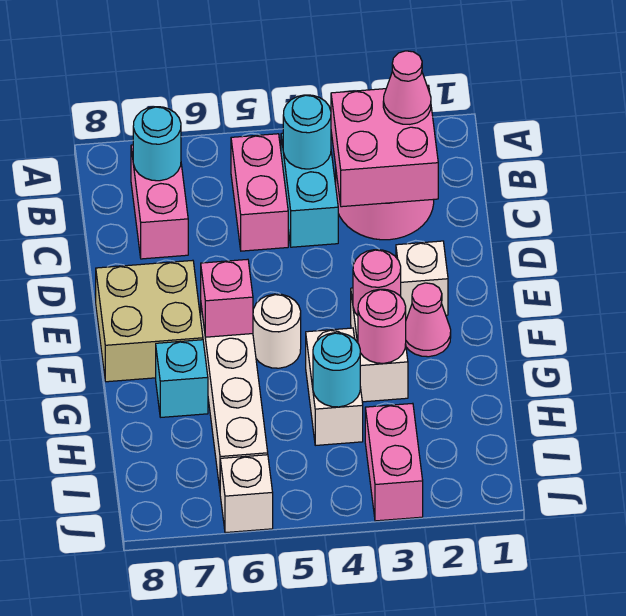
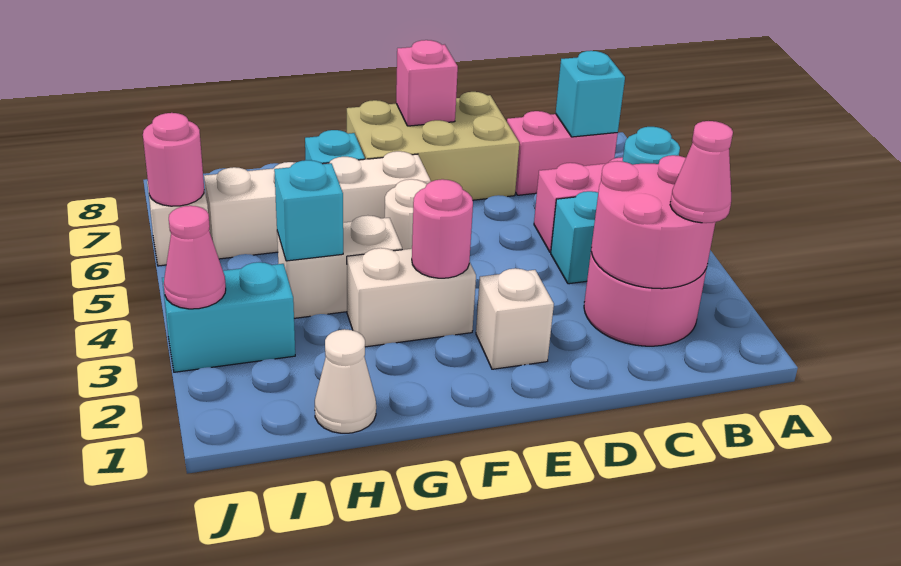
pink brick B2:C3 level 2 -> pink round brick B2:C3 level 2
cyan round brick B7 level 2 -> cyan brick B7 level 2
tan brick E7:F8 level 1 -> tan brick D7:F8 level 1
pink cone F2 level 1 -> pink cone J3 level 2
pink brick F6 level 2 -> pink brick E8 level 2
pink round brick G3 level 2 -> pink round brick J6 level 2
none -> white cone H1 level 1
cyan round brick H4 level 2 -> cyan brick H4 level 2
pink brick I3:J3 level 1 -> cyan brick I3:J3 level 1

